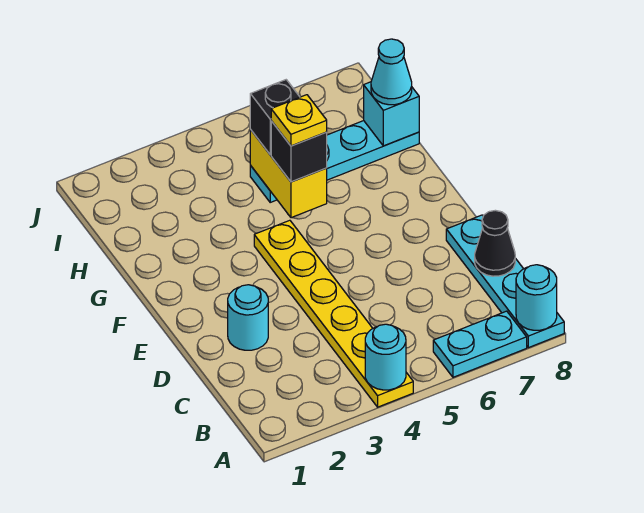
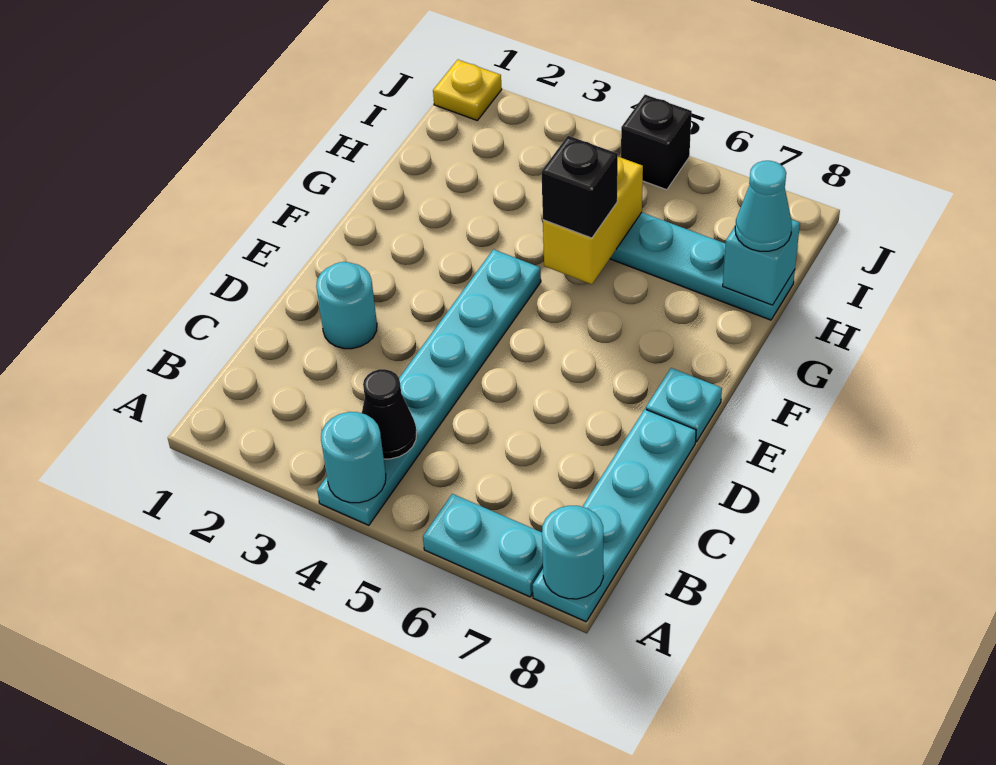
yellow plate A4:F4 level 1 -> cyan plate A4:F4 level 1
black cone C8 level 2 -> black cone B4 level 2
none -> cyan plate E8 level 1
yellow plate G5 level 4 -> yellow plate J1 level 1
black brick H5 level 3 -> black brick J5 level 1

